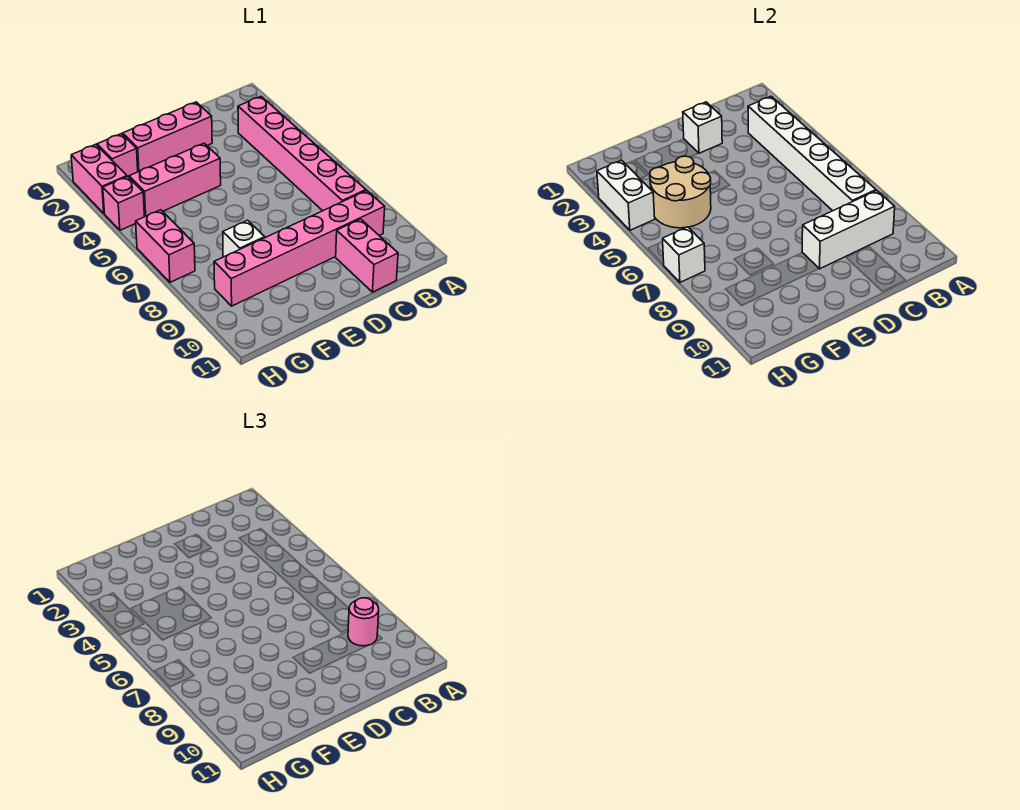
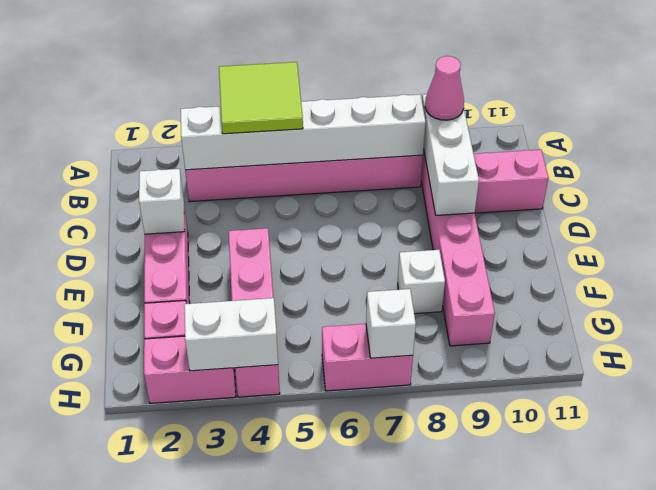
none -> lime tile A4:B5 level 3
pink round brick B9 level 3 -> pink cone B9 level 3
tan round brick F4:G5 level 2 -> none

